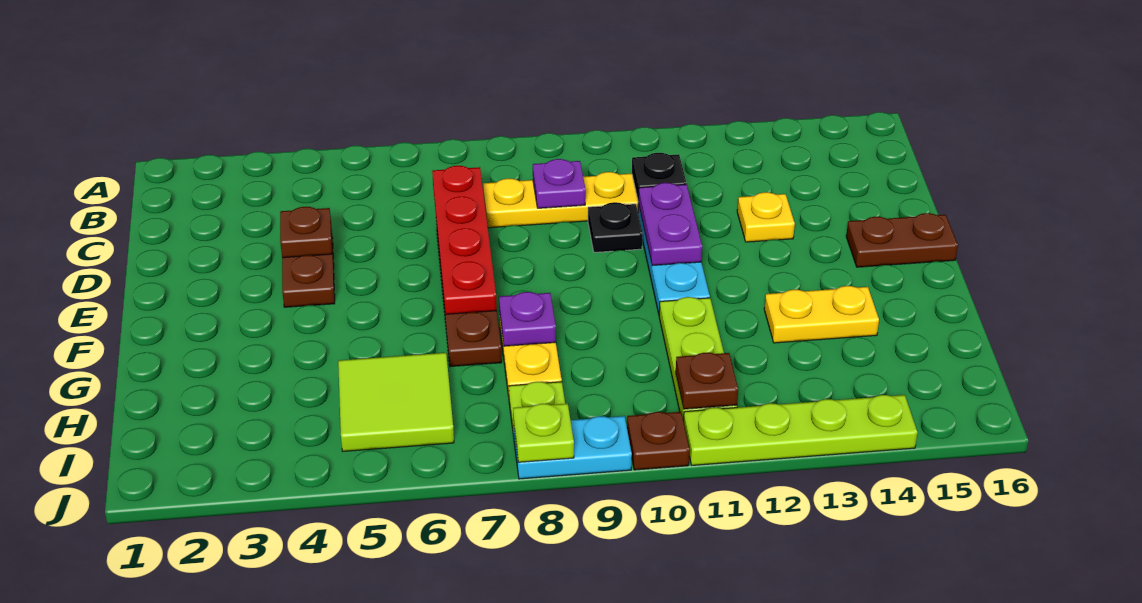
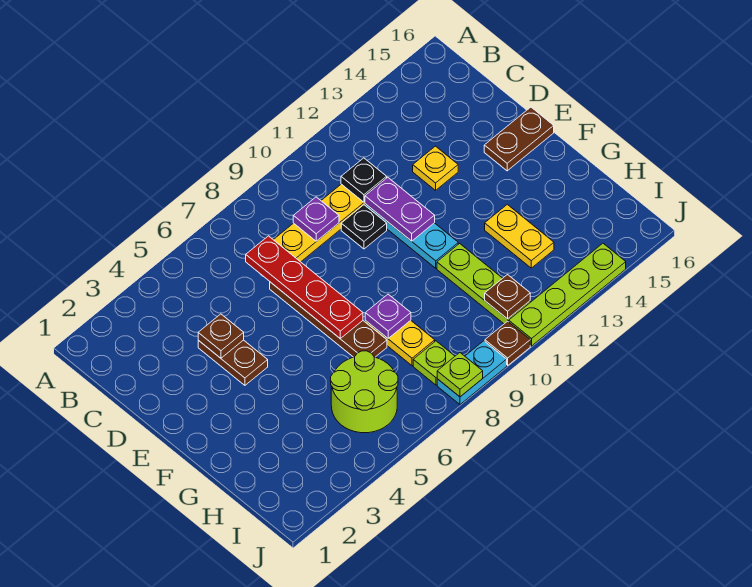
yellow plate G13:G14 level 1 -> yellow plate G13:H13 level 1
lime tile H5:I6 level 1 -> lime round brick H5:I6 level 1

